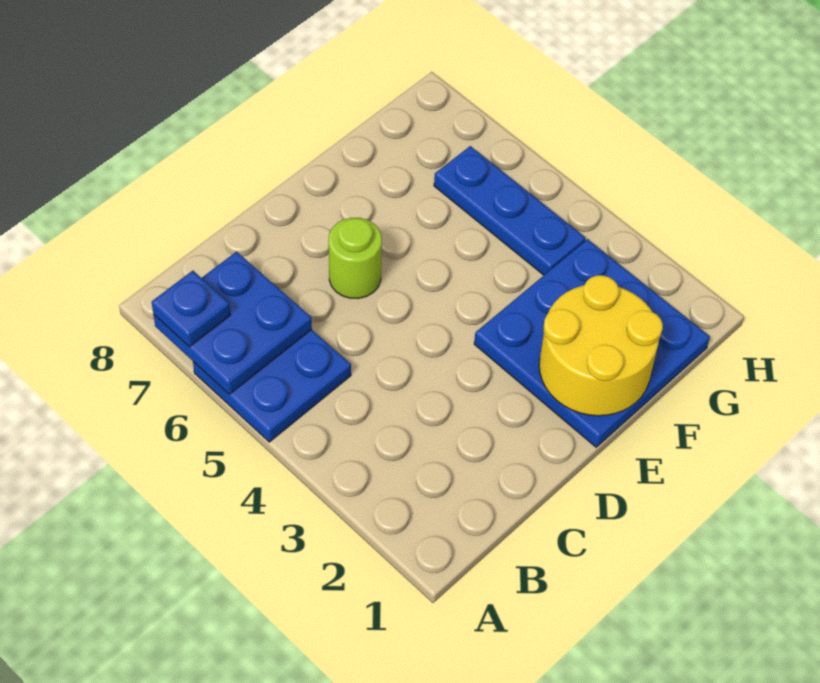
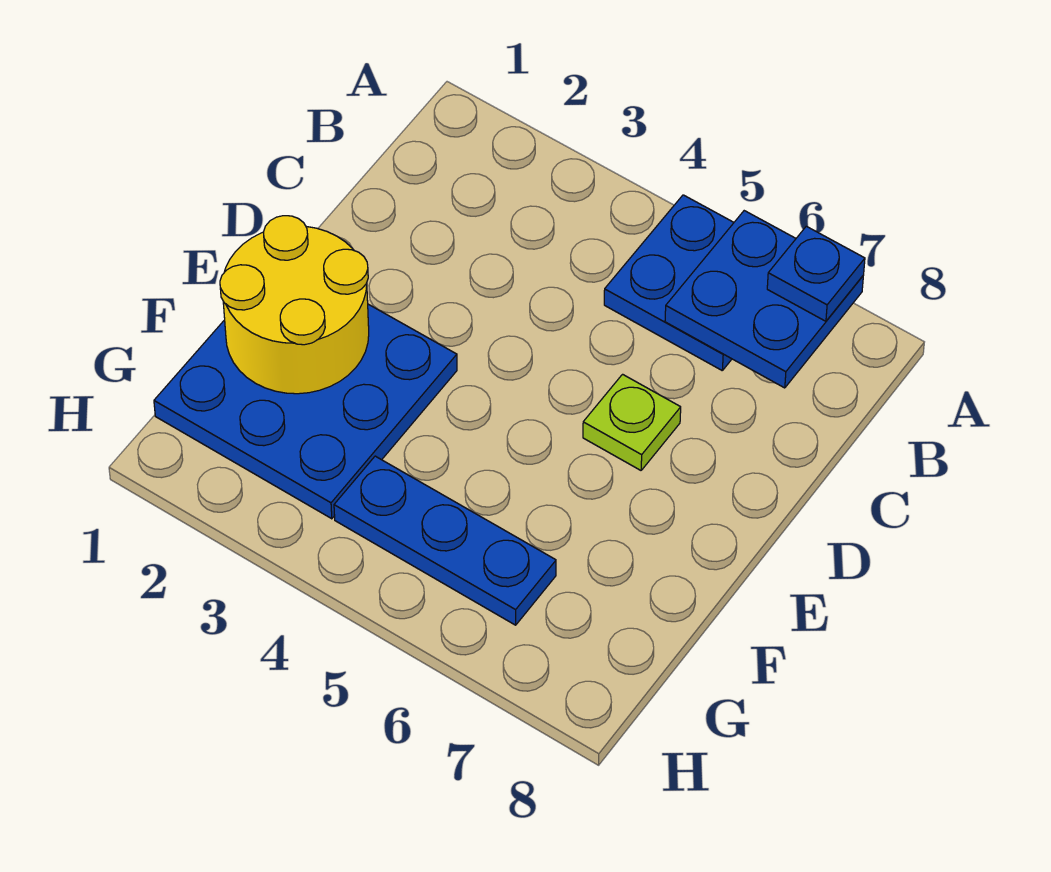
lime round brick D6 level 1 -> lime plate D6 level 1

